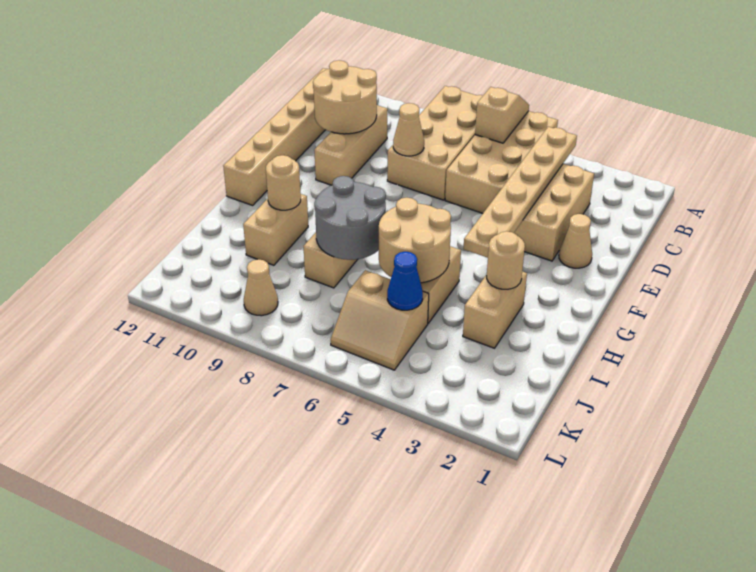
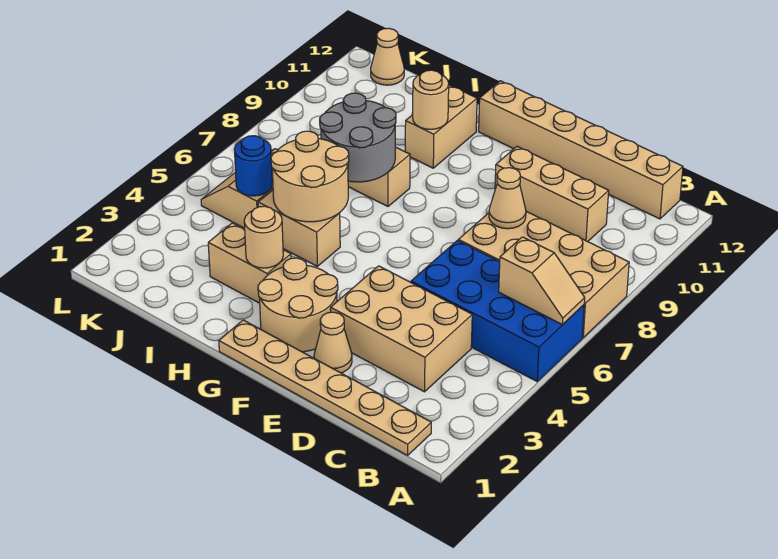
tan brick A5:D6 level 1 -> blue brick A5:D6 level 1
tan plate B4:G4 level 2 -> tan plate B1:G1 level 1
tan round brick C10:D11 level 2 -> tan round brick F2:G3 level 1
tan brick H10:I10 level 1 -> tan brick H10:H11 level 1
blue cone J5 level 2 -> blue round brick J5 level 2
tan cone K9 level 1 -> tan cone K12 level 1

